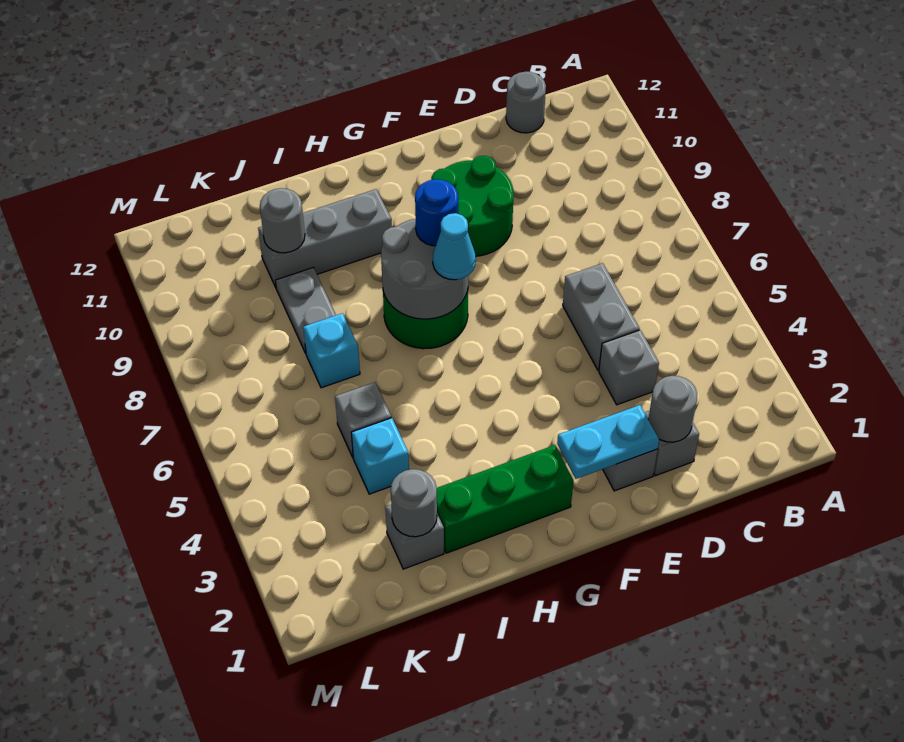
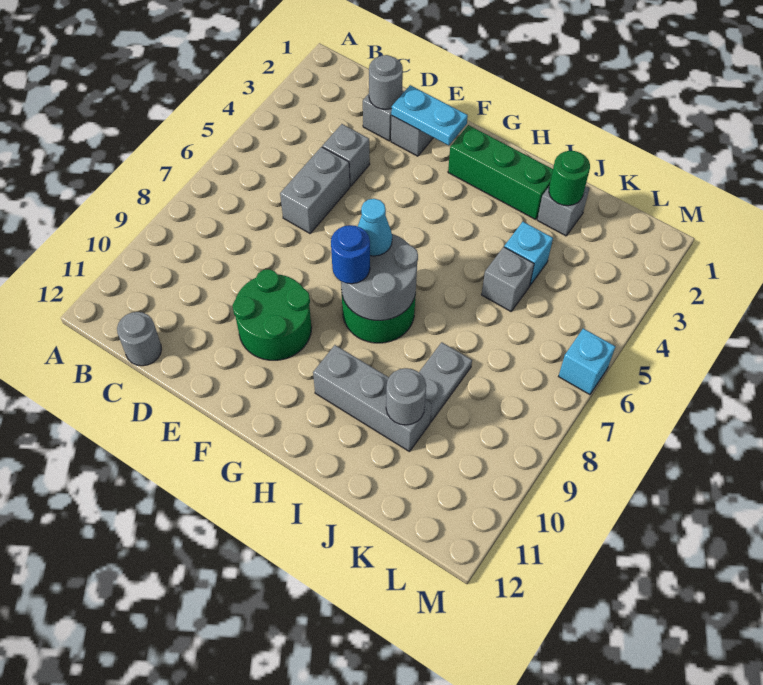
grey round brick J2 level 2 -> green round brick J2 level 2
cyan brick J7 level 1 -> cyan brick M6 level 1

